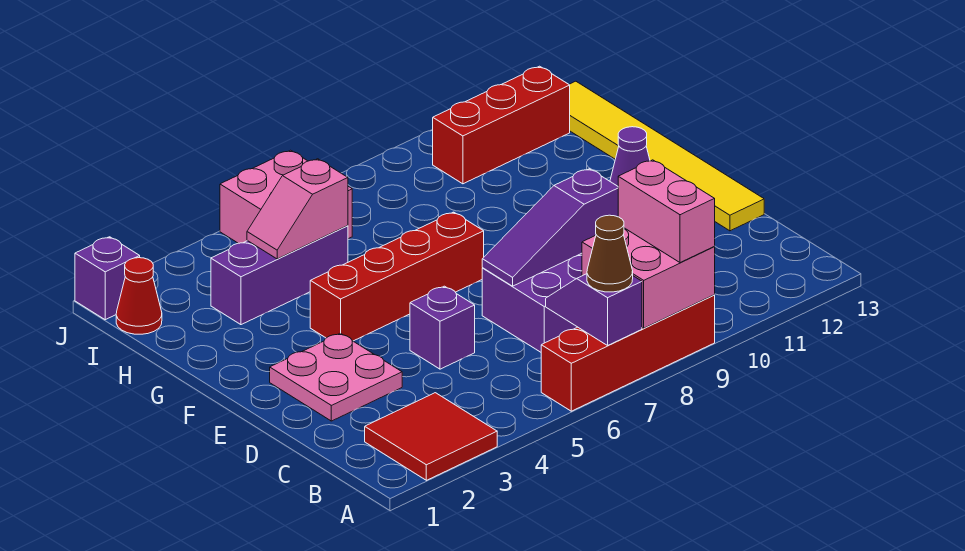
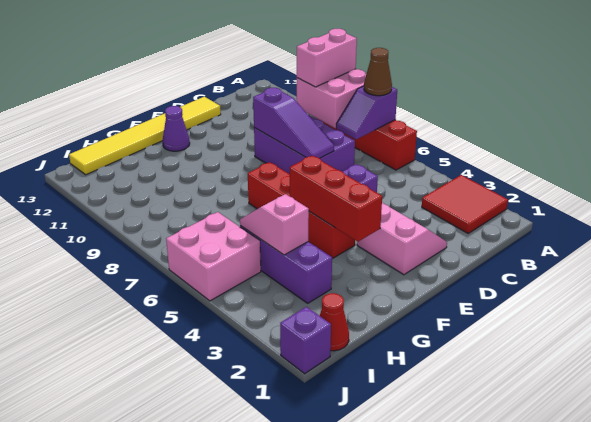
pink plate D2:E3 level 1 -> pink slope D2:E3 level 1 top E
pink slope H4:H5 level 2 top 5 -> pink slope H4:H5 level 2 top 4
red brick I10:I12 level 1 -> red brick F3:F5 level 2

